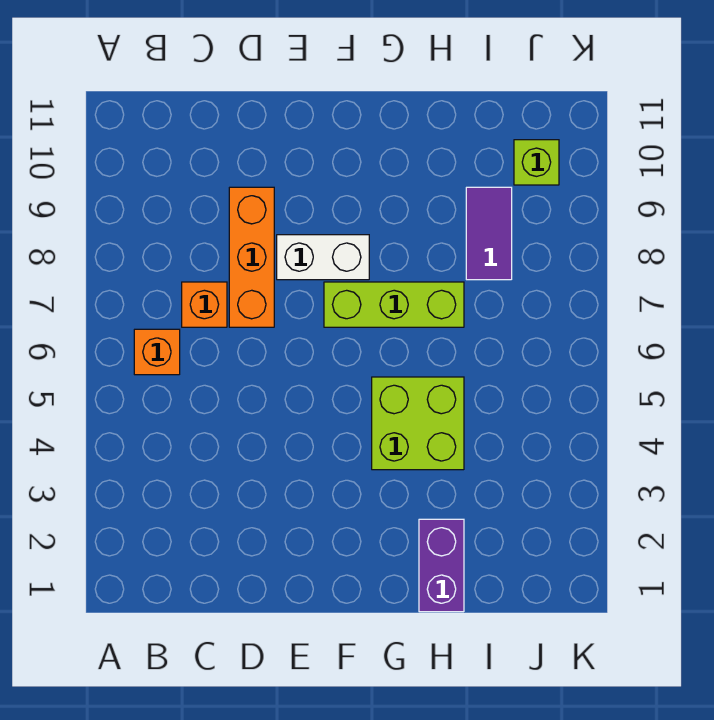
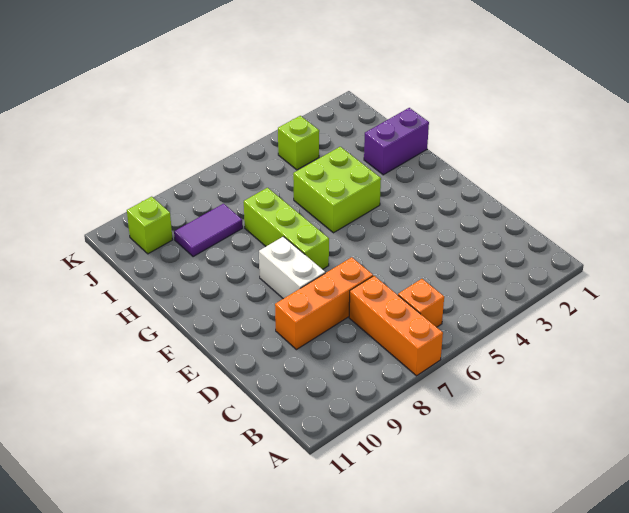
orange brick C7 level 1 -> orange brick A7:C7 level 1
none -> lime brick J4 level 1

